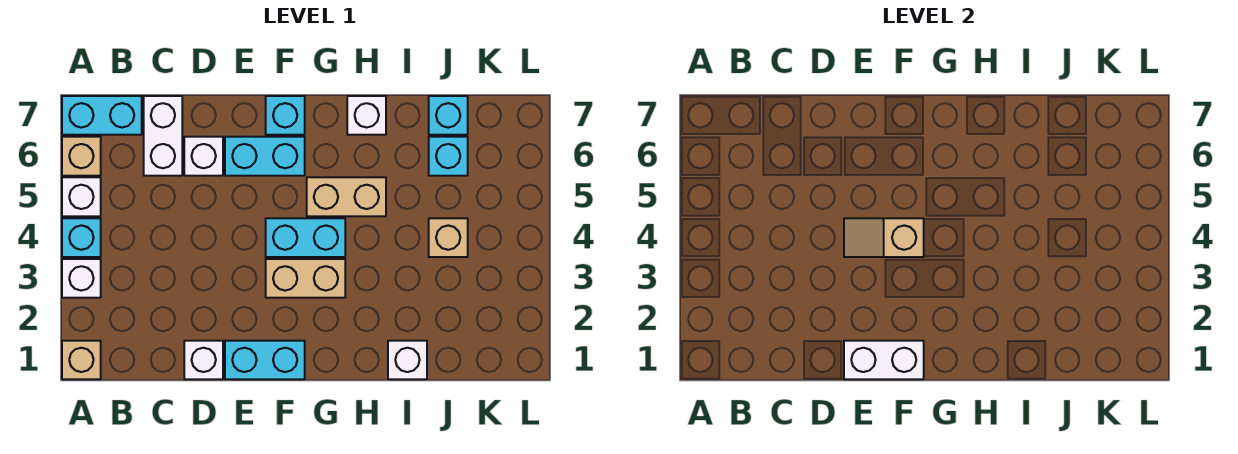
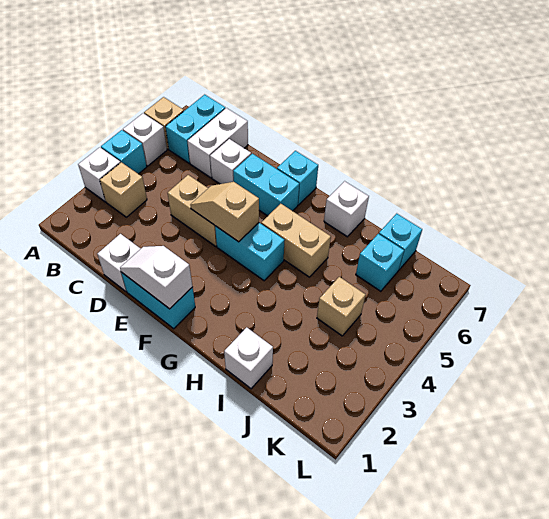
tan brick A1 level 1 -> tan brick B3 level 1
cyan brick A7:B7 level 1 -> cyan brick B6:B7 level 1
white brick E1:F1 level 2 -> white slope E1:F1 level 2 top F
tan brick F3:G3 level 1 -> tan brick D4:E4 level 1

